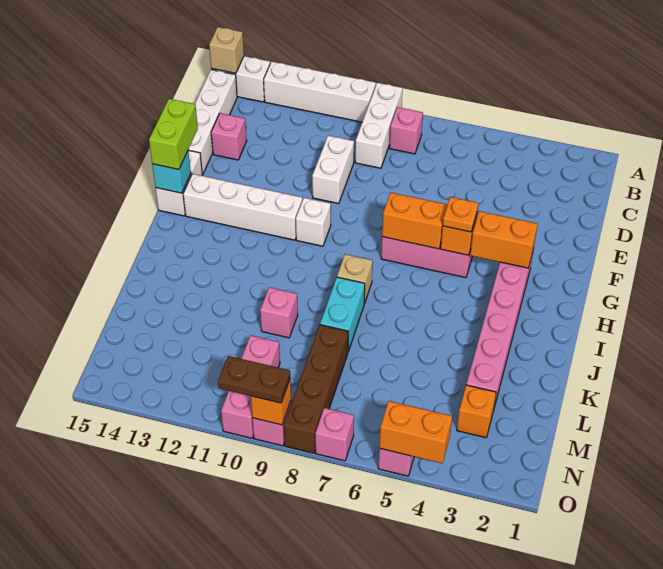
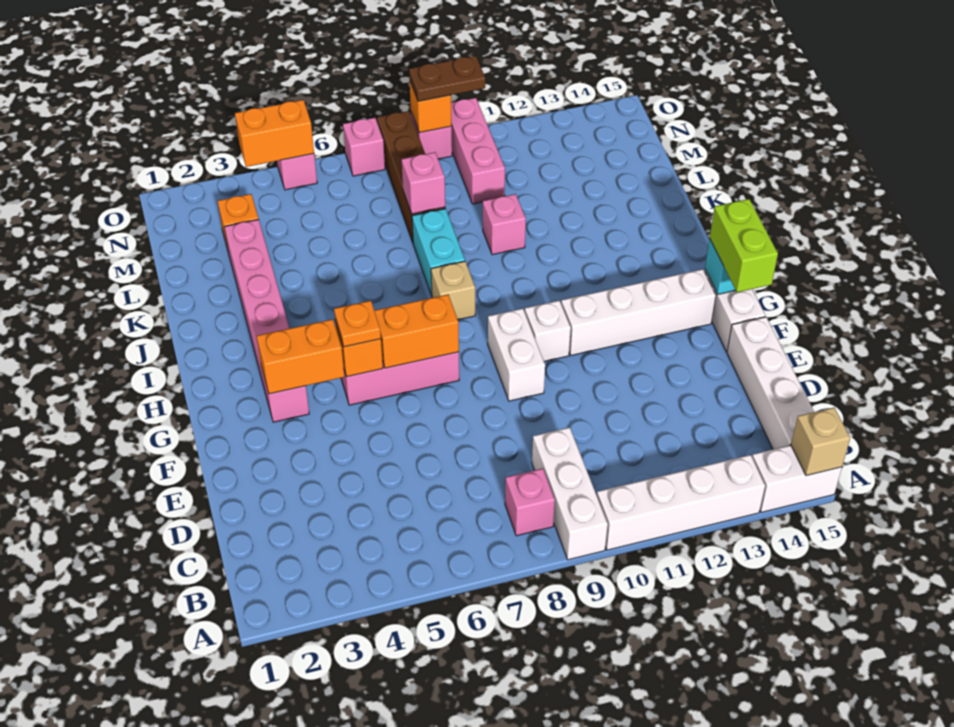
white brick D10:E10 level 1 -> white brick F9:G9 level 1
pink brick D14 level 1 -> pink brick L8 level 2

